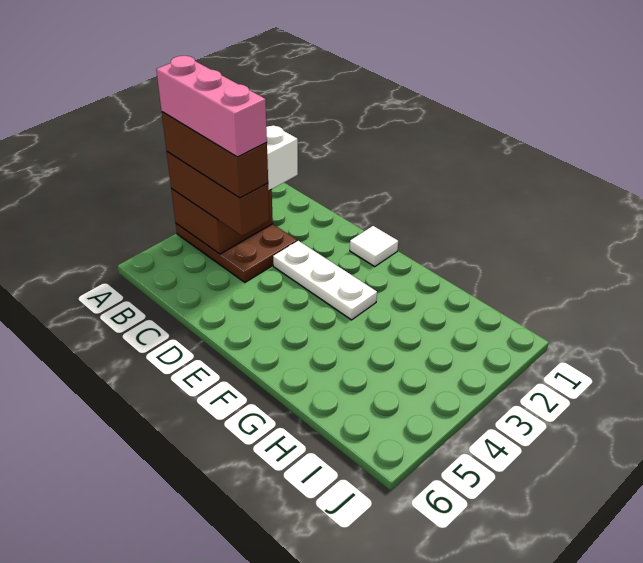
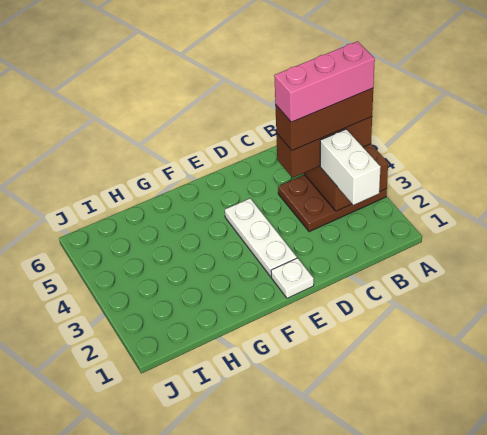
white plate D3:F3 level 1 -> white plate E2:E4 level 1
white tile E1 level 1 -> white plate E1 level 1

